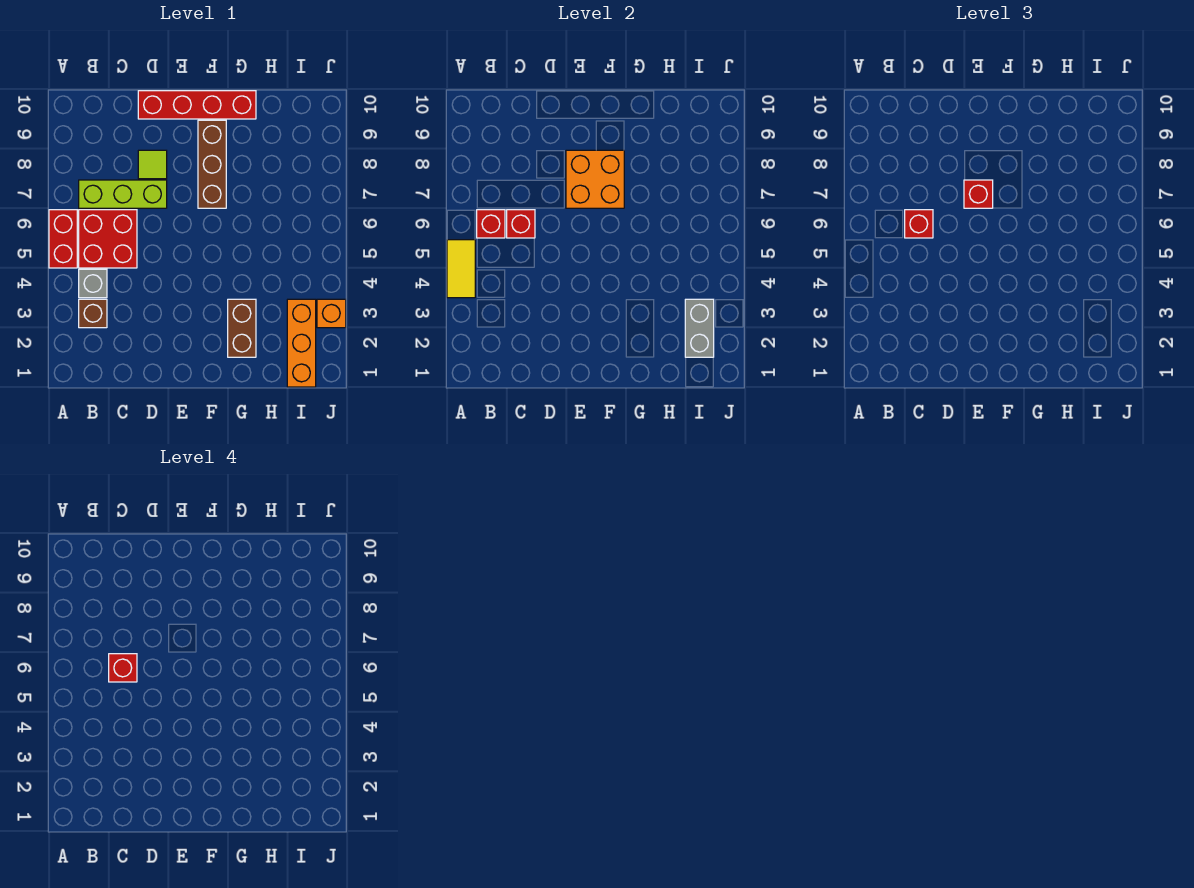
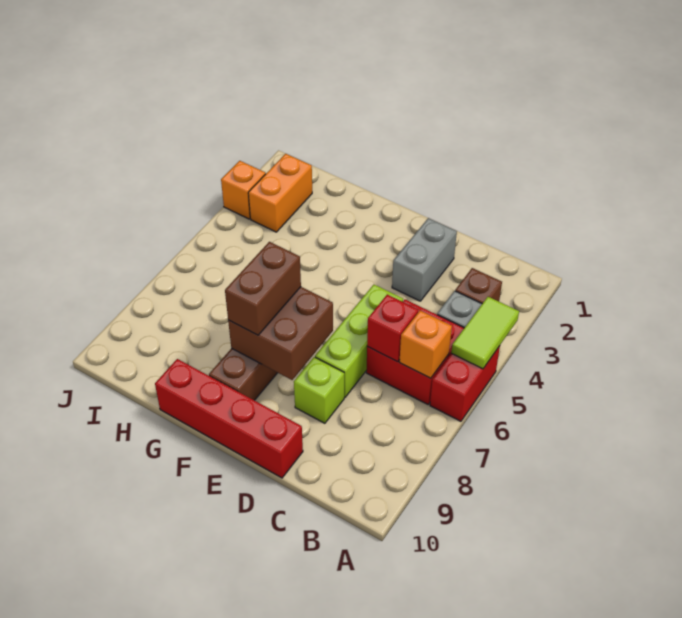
yellow tile A4:A5 level 2 -> lime tile A4:A5 level 2
red brick B6 level 2 -> orange brick B6 level 2
lime brick B7:D7 level 1 -> lime brick D5:D7 level 1
red brick C6 level 3 -> none
red brick C6 level 4 -> none
lime tile D8 level 1 -> lime brick D8 level 1
orange brick E7:F8 level 2 -> brown brick E7:F8 level 2
red brick E7 level 3 -> none
brown brick G2:G3 level 1 -> brown brick F7:F8 level 3
orange brick I1:I3 level 1 -> orange brick I2:I3 level 1
grey brick I2:I3 level 2 -> grey brick D2:D3 level 1

